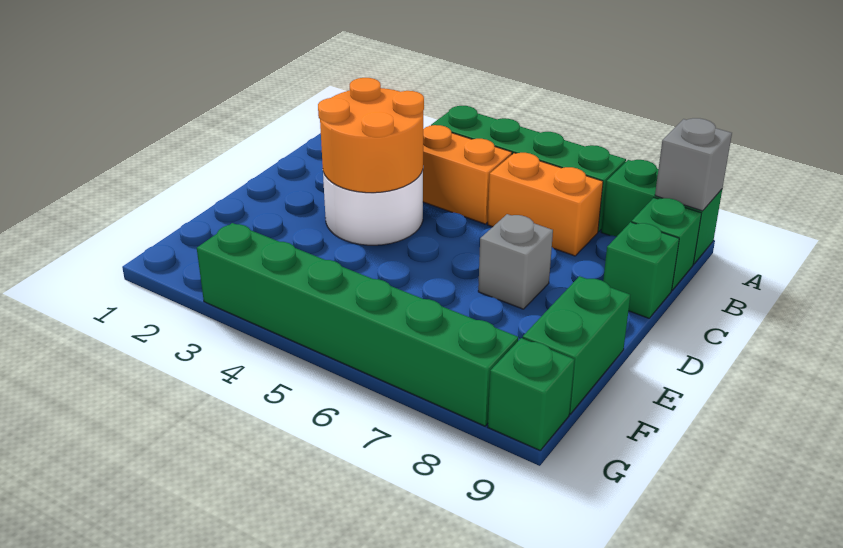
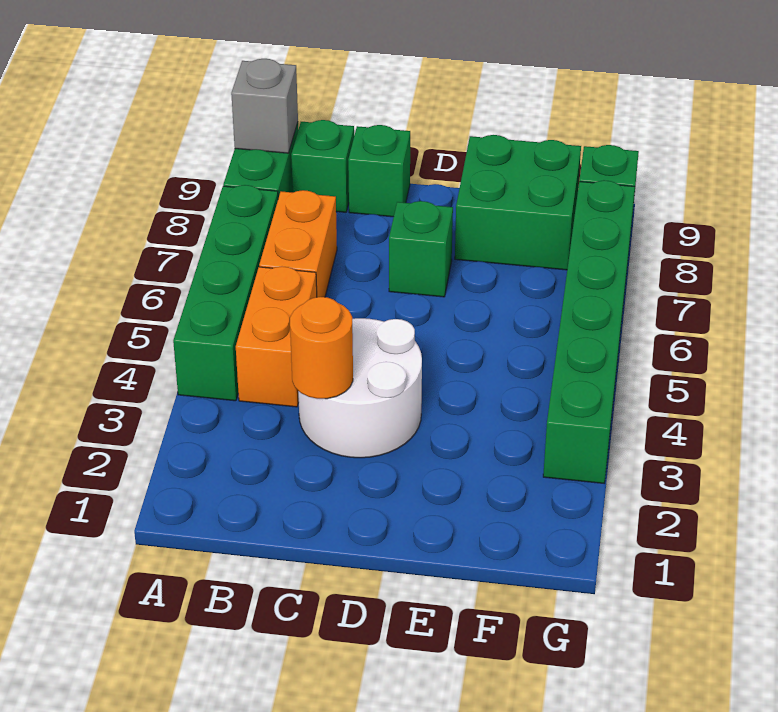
orange round brick C3:D4 level 2 -> orange round brick C3 level 2
grey brick D7 level 1 -> green brick D7 level 1
green brick E9:F9 level 1 -> green brick E8:F9 level 1

